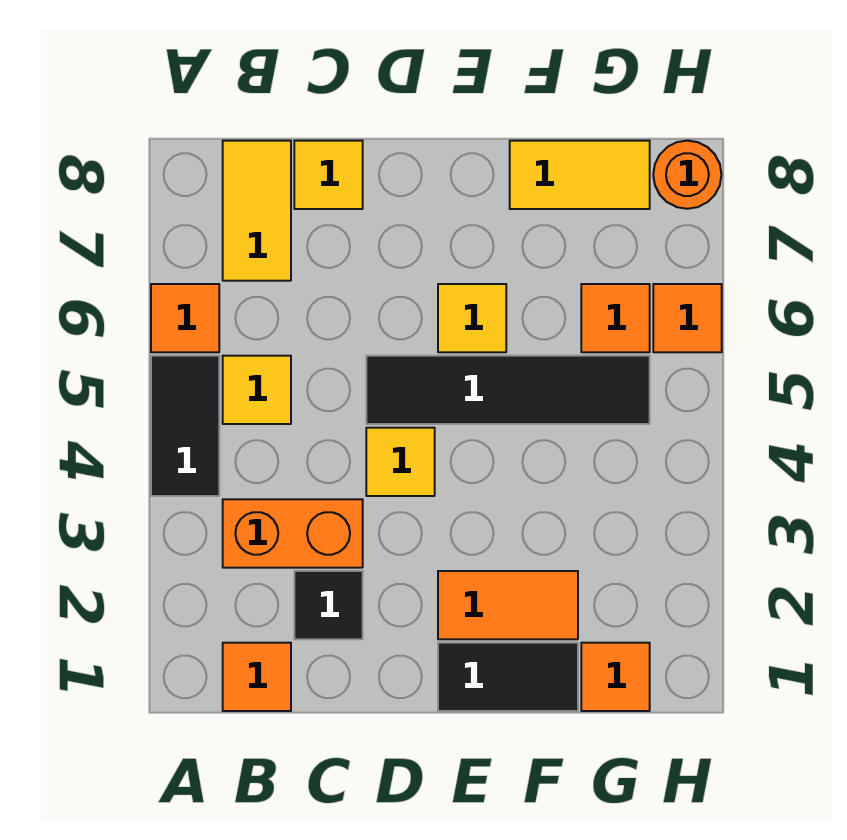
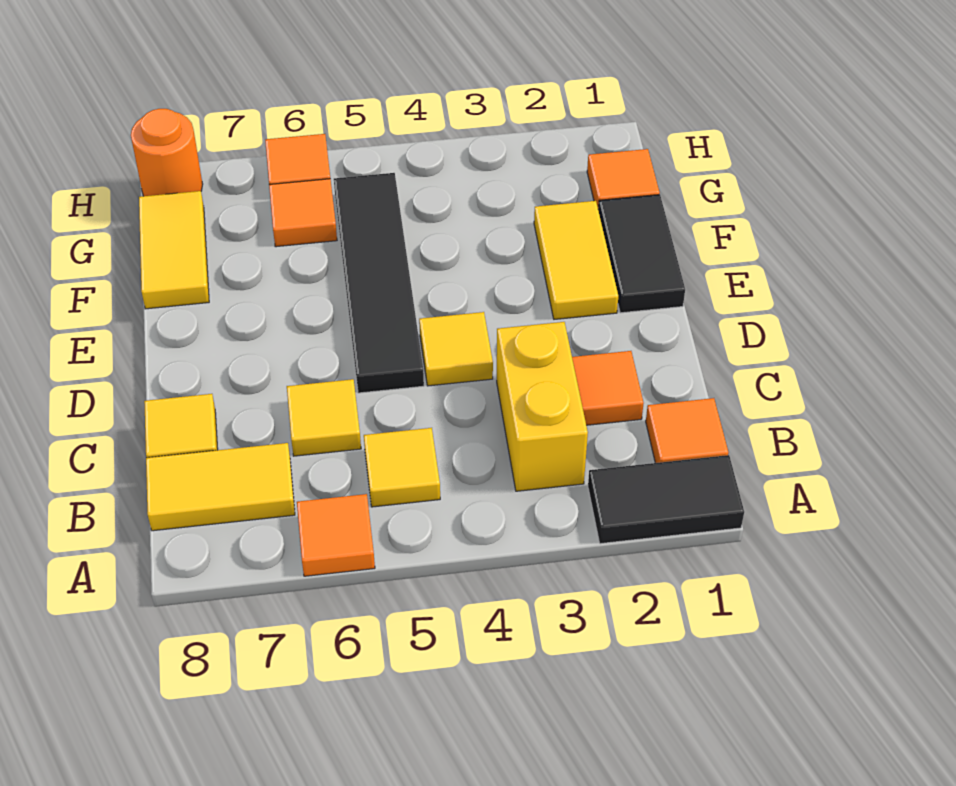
black tile A4:A5 level 1 -> black tile A1:A2 level 1
orange brick B3:C3 level 1 -> yellow brick B3:C3 level 1
black tile C2 level 1 -> orange tile C2 level 1
orange tile E2:F2 level 1 -> yellow tile E2:F2 level 1
yellow tile E6 level 1 -> yellow tile C6 level 1

